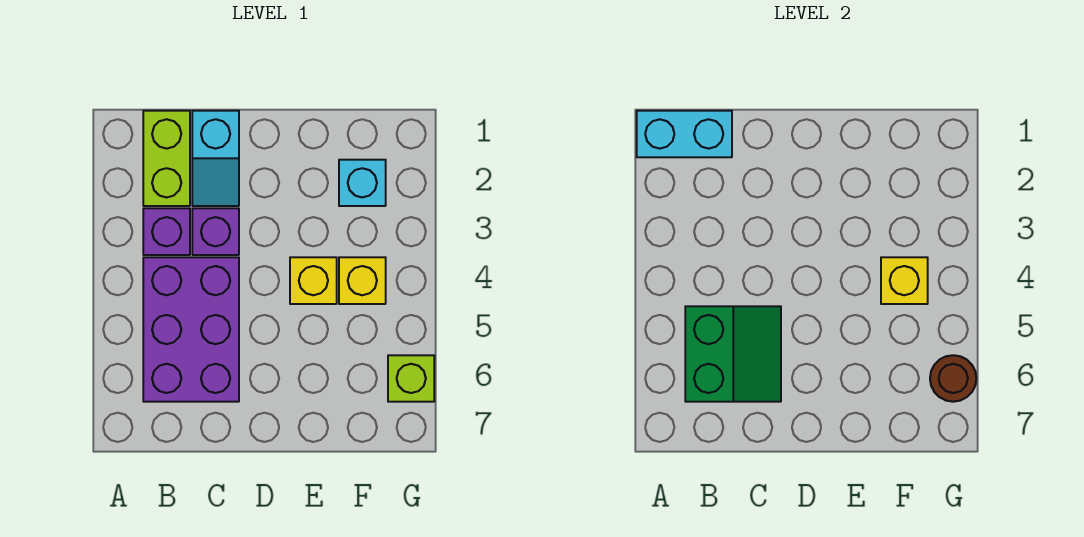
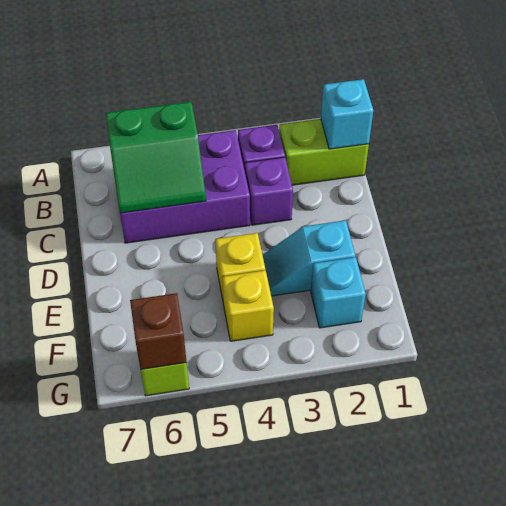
cyan brick A1:B1 level 2 -> cyan brick B1 level 2
cyan slope C1:C2 level 1 top 1 -> cyan slope E2:E3 level 1 top 2
yellow brick F4 level 2 -> none
brown round brick G6 level 2 -> brown brick G6 level 2

